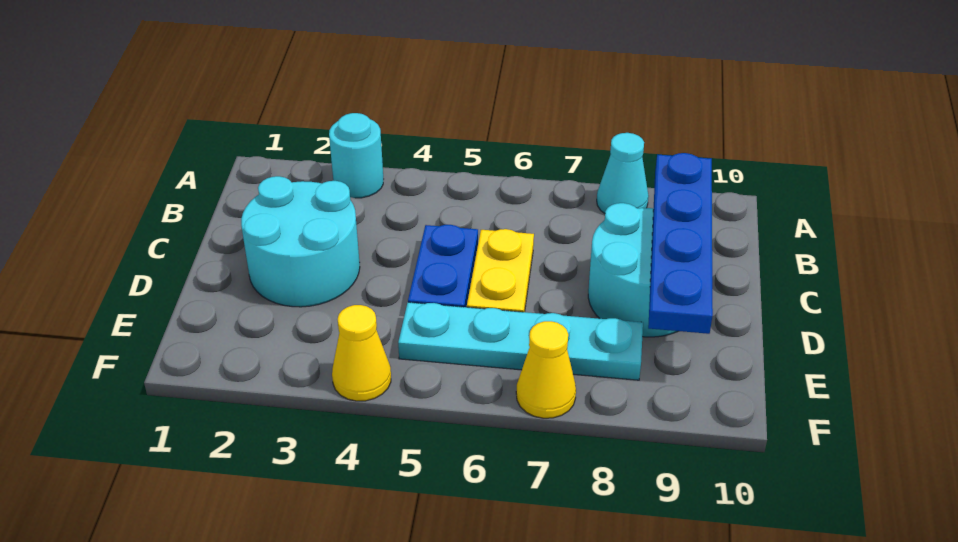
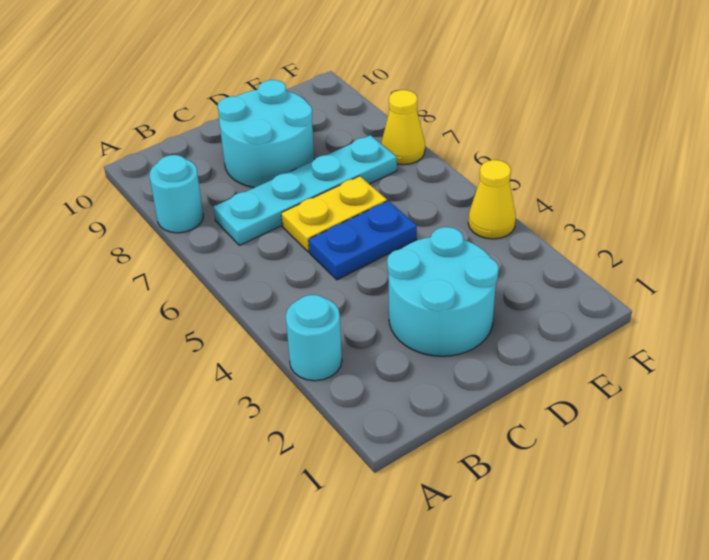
cyan cone A8 level 1 -> cyan round brick A8 level 1
blue plate B9:E9 level 2 -> none
cyan plate E5:E8 level 1 -> cyan plate B7:E7 level 1

